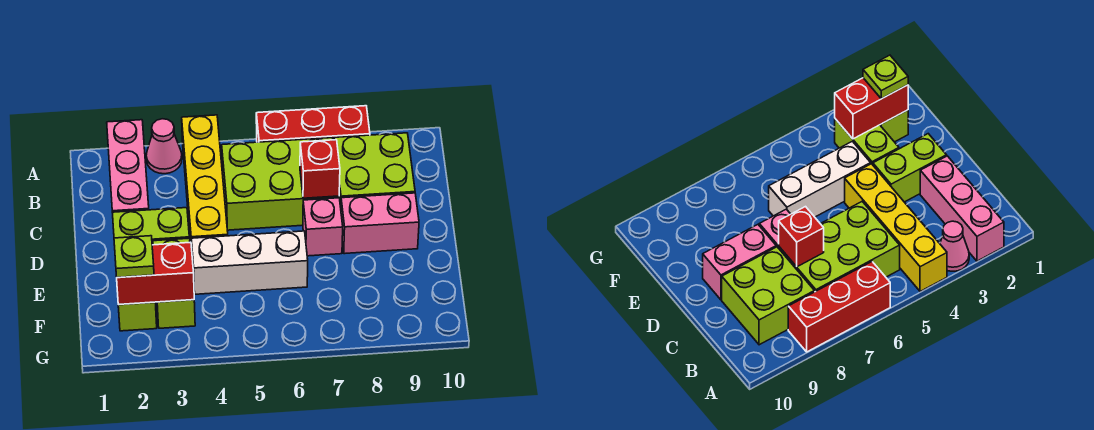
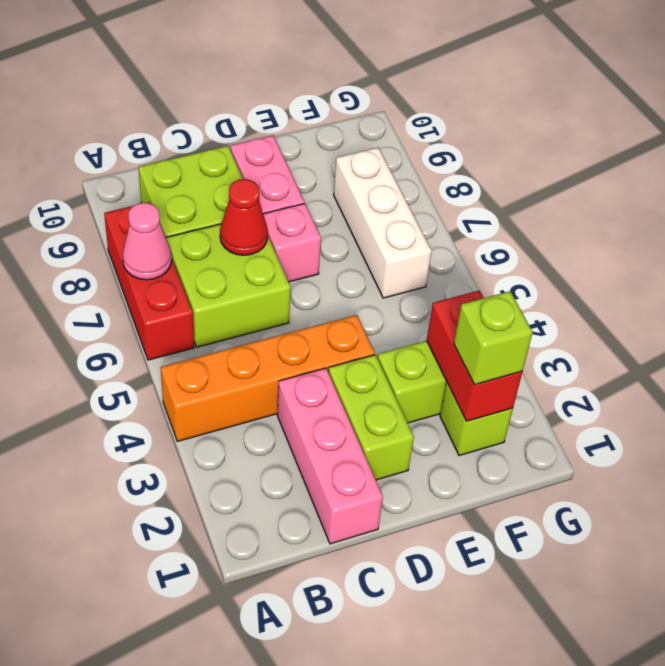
pink brick A2:C2 level 1 -> pink brick C1:C3 level 1
pink cone A3 level 1 -> pink cone A7 level 2
yellow brick A4:D4 level 1 -> orange brick A4:D4 level 1
lime brick B5:C7 level 1 -> lime brick B6:C7 level 1
red brick C7 level 2 -> red cone C7 level 2
white brick E4:E6 level 1 -> white brick F6:F8 level 1
lime plate F2 level 3 -> lime brick F2 level 3

